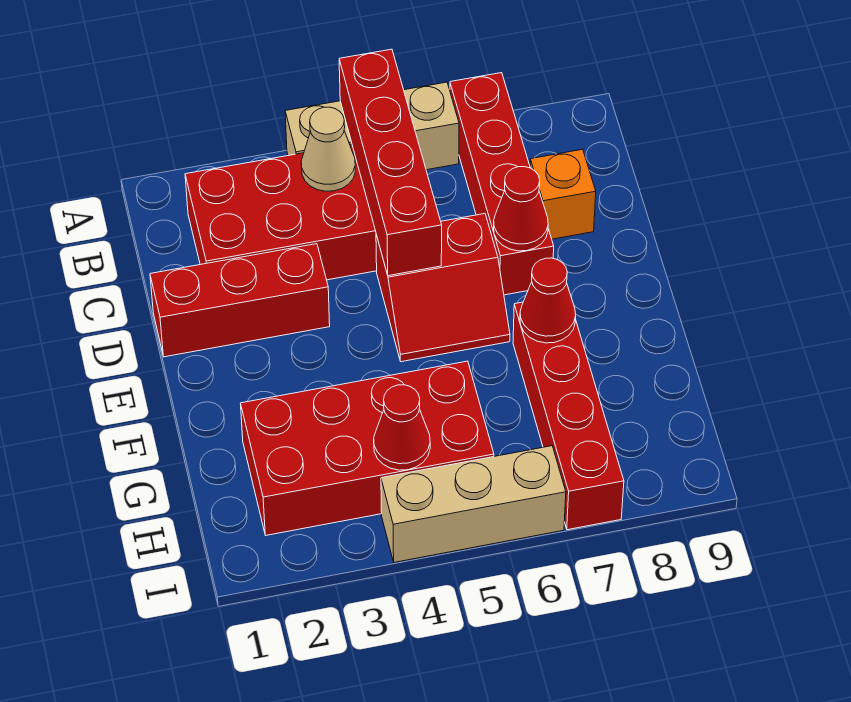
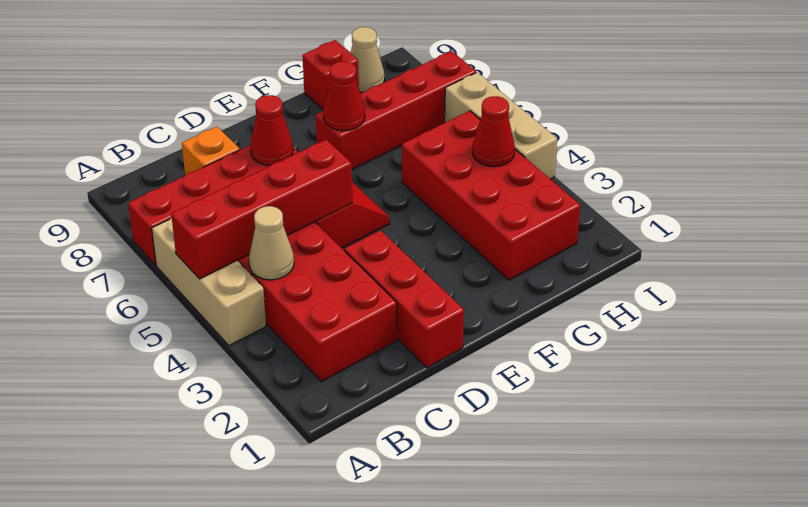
none -> red brick G9 level 1
none -> tan cone H9 level 1

